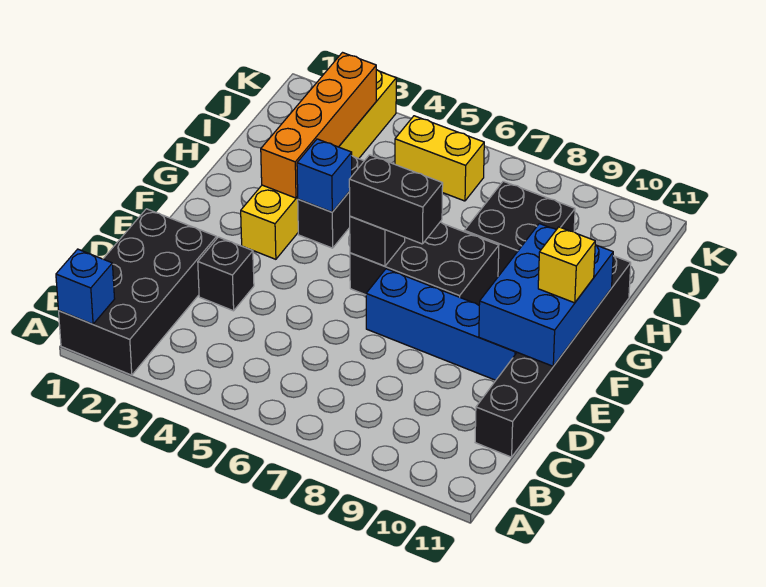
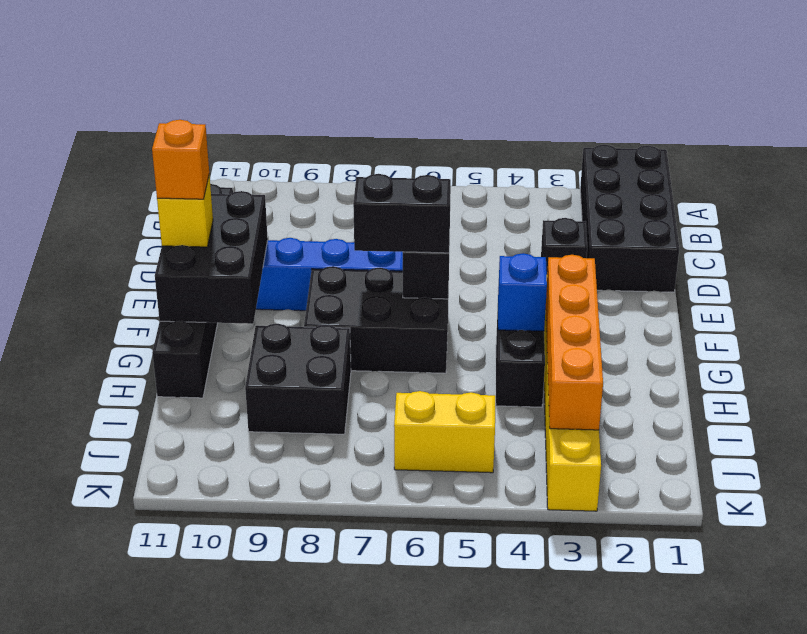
blue brick A1 level 2 -> none
blue brick E10:G11 level 2 -> black brick E10:G11 level 2
none -> orange brick F11 level 4

